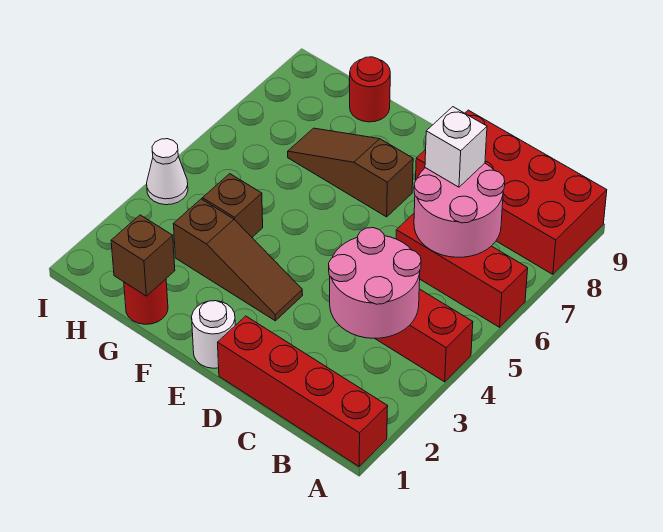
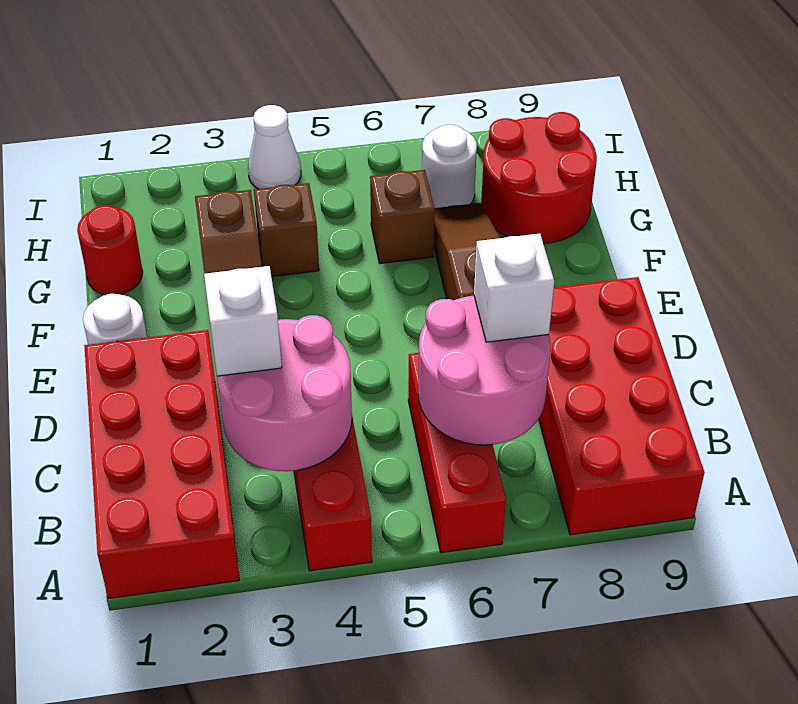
red brick A1:D1 level 1 -> red brick A1:D2 level 1
none -> white brick C3 level 3
brown brick G1 level 2 -> brown brick G6 level 1
red round brick G9 level 1 -> red round brick G8:H9 level 1
none -> white round brick H7 level 1

